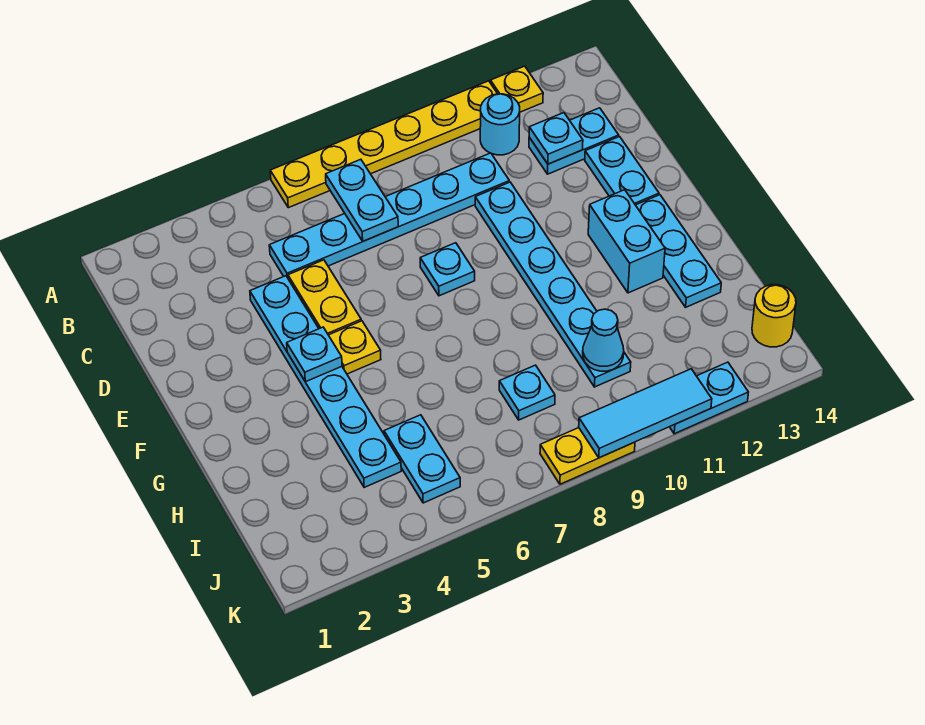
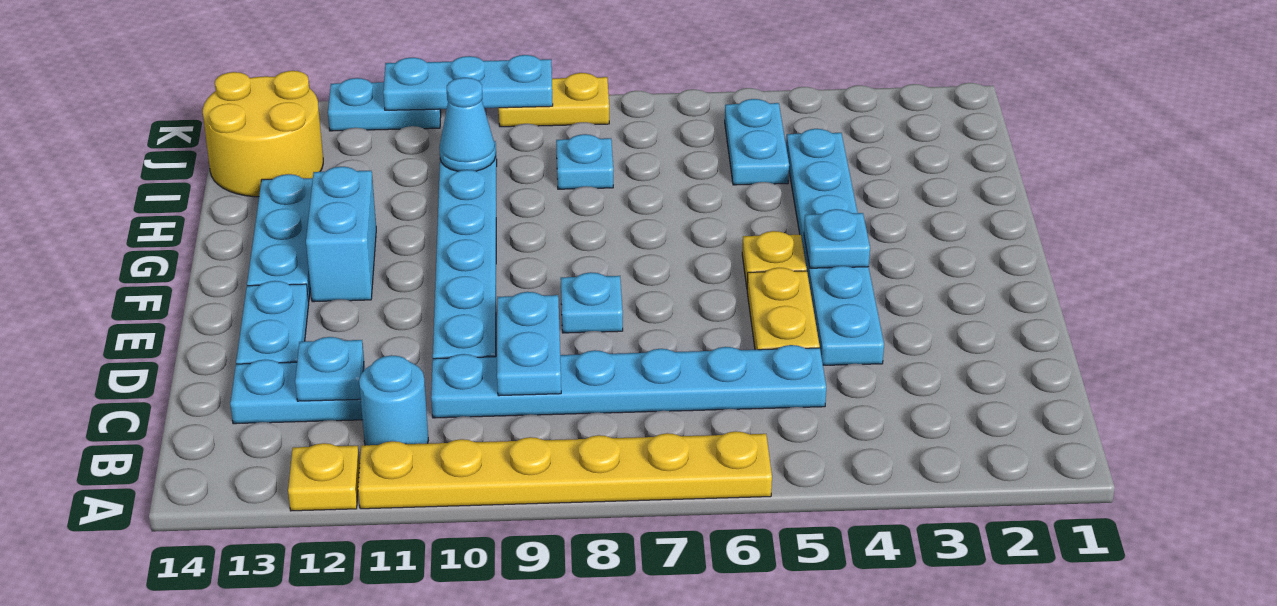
cyan plate B7:C7 level 2 -> cyan plate C9:D9 level 2
yellow round brick J14 level 1 -> yellow round brick I13:J14 level 1
cyan tile K9:K11 level 2 -> cyan plate K9:K11 level 2

